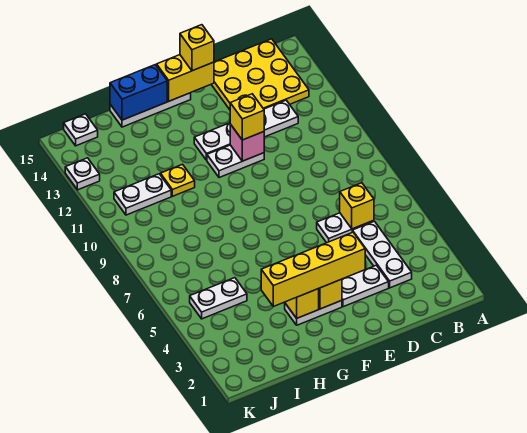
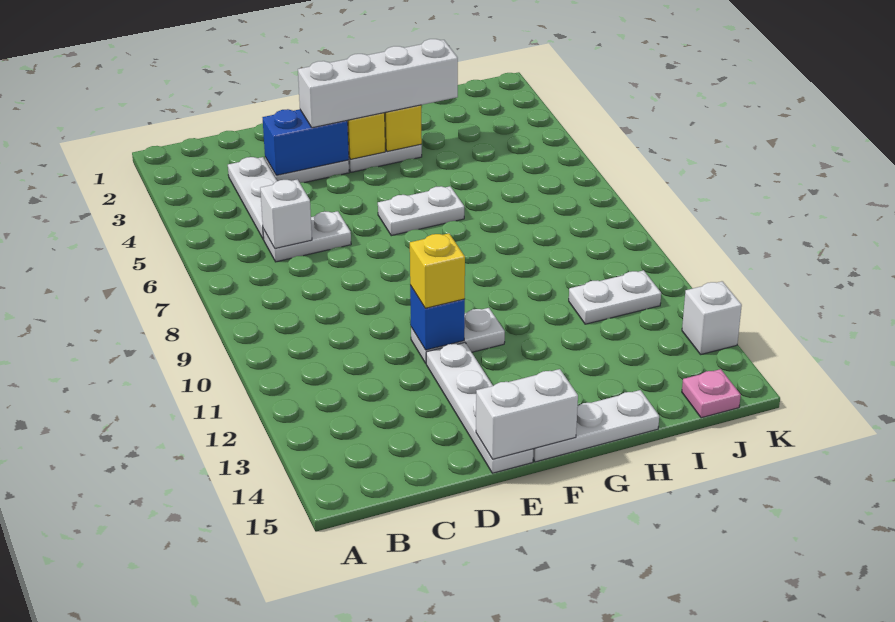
yellow plate B13:D15 level 1 -> none
yellow brick C6 level 2 -> white brick C6 level 2
white plate C12:F12 level 1 -> white plate E12:E15 level 1
yellow brick E3:H3 level 3 -> white brick E3:H3 level 3
pink brick E11 level 2 -> blue brick E11 level 2
yellow brick E15:F15 level 2 -> white brick E15:F15 level 2
yellow brick E15 level 3 -> none
blue brick G15:H15 level 2 -> blue brick D3:E3 level 2
yellow plate H11 level 1 -> none
white plate I5:J5 level 1 -> white plate F6:G6 level 1
white plate J15 level 1 -> pink plate J15 level 1
white plate K13 level 1 -> white brick K13 level 1

